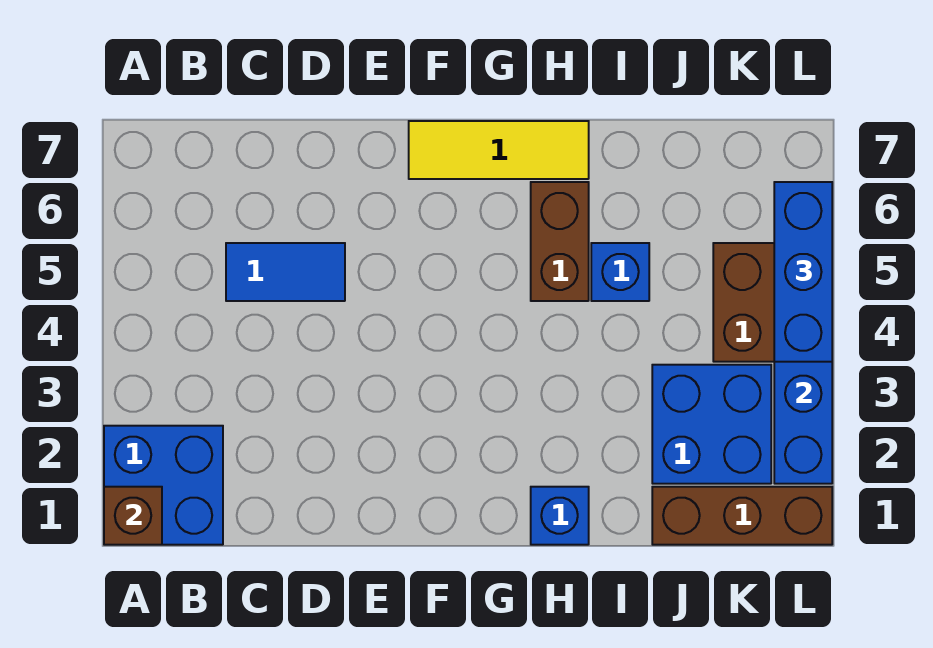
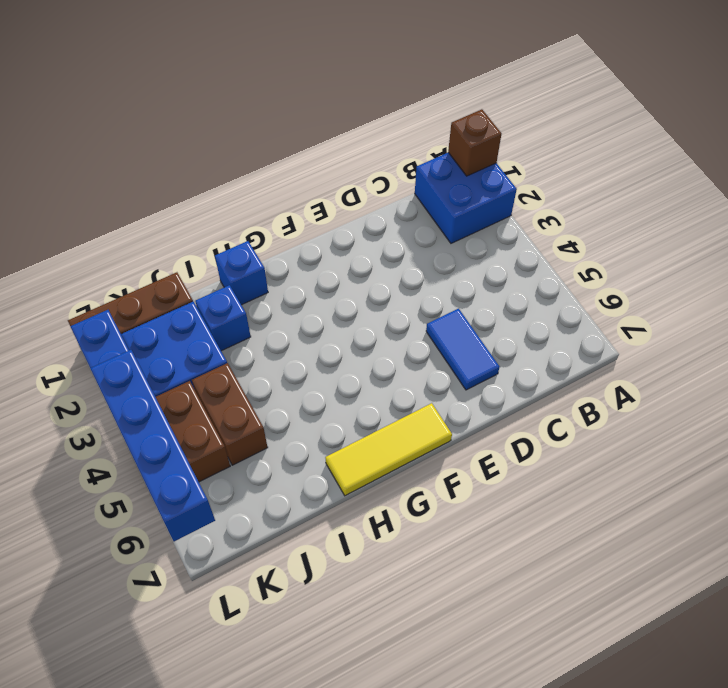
blue tile C5:D5 level 1 -> blue tile D5:D6 level 1
brown brick H5:H6 level 1 -> brown brick J4:J5 level 1
blue brick I5 level 1 -> blue brick I2 level 1
blue brick L4:L6 level 3 -> blue brick L4:L7 level 3

